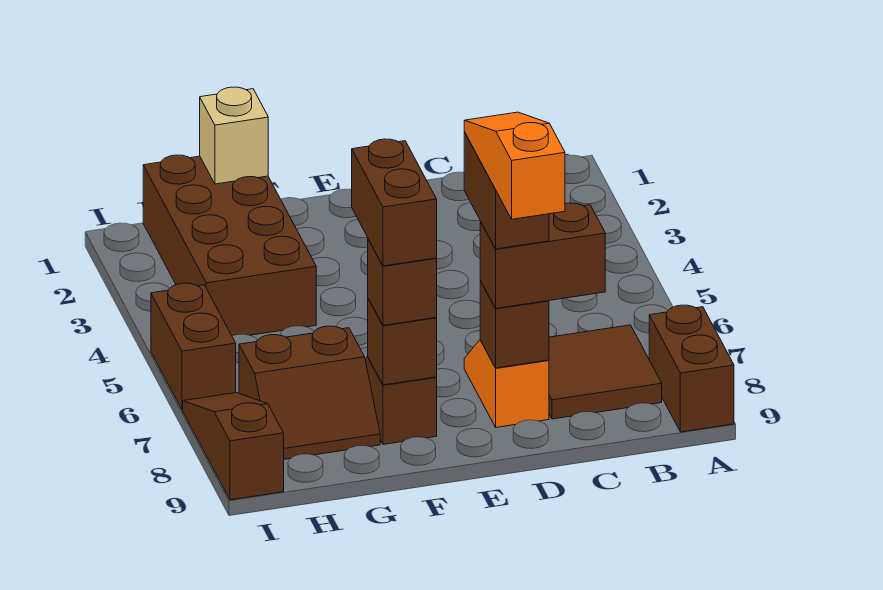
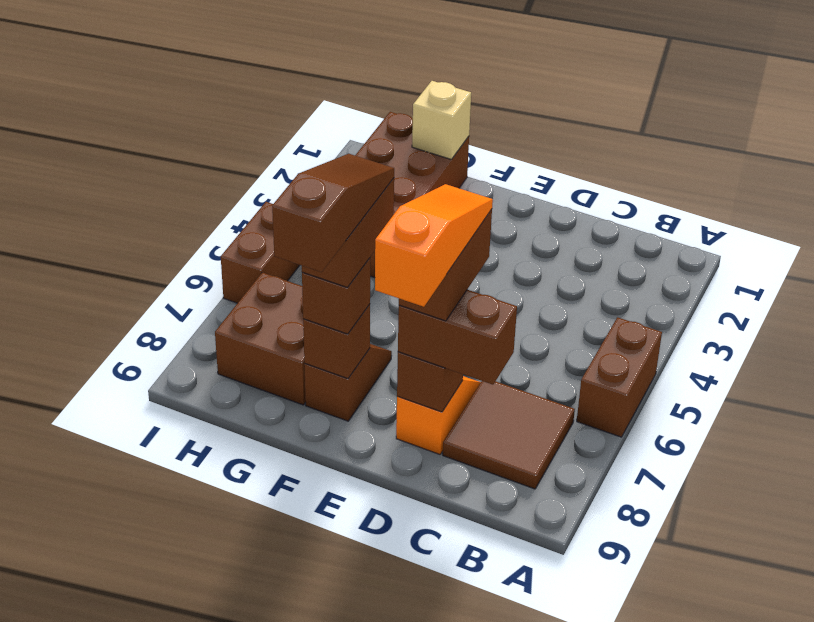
brown brick A8:A9 level 1 -> brown brick A5:A6 level 1
brown slope G7:H8 level 1 top 7 -> brown brick G7:H8 level 1
brown slope I7:I9 level 1 top 9 -> brown slope F7:F9 level 5 top 9

